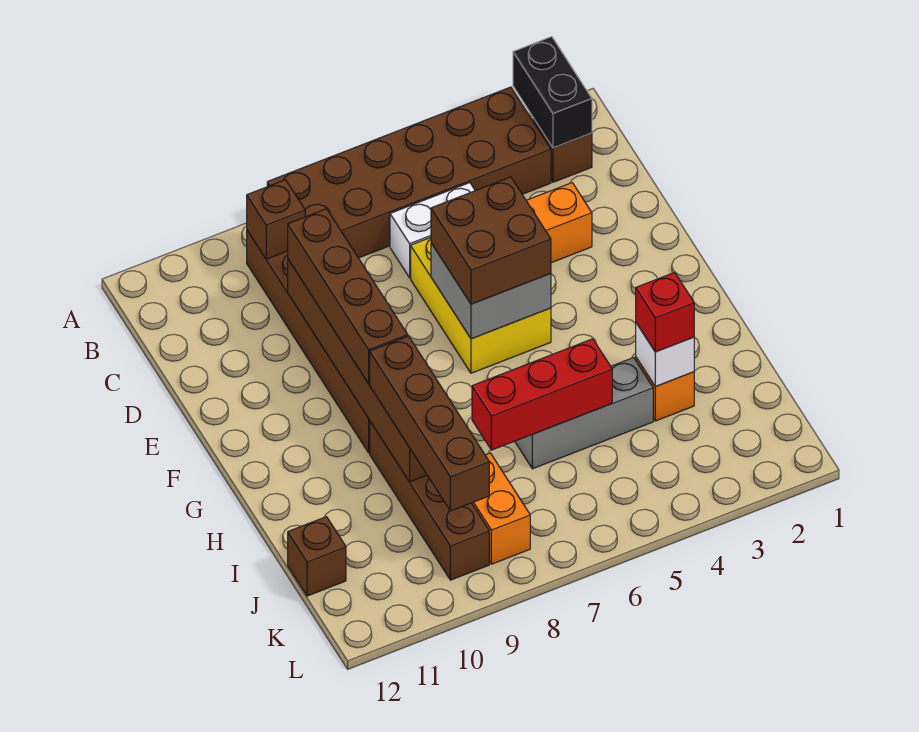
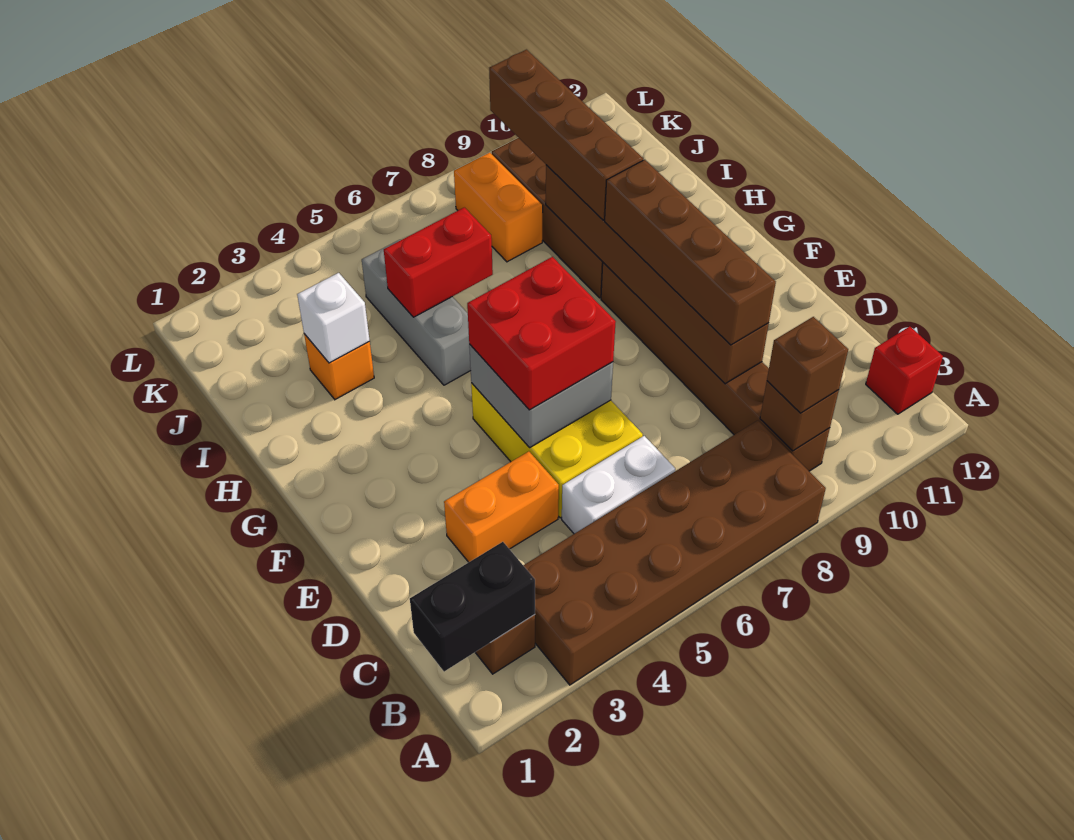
black brick A2:B2 level 2 -> black brick B1:B2 level 2
brown brick E5:F6 level 3 -> red brick E5:F6 level 3
red brick I3 level 3 -> red brick B12 level 1
grey brick I4:I6 level 1 -> grey brick H5:J5 level 1
red brick I5:I7 level 2 -> red brick I5:I6 level 2
brown brick J12 level 1 -> brown brick B9 level 3

